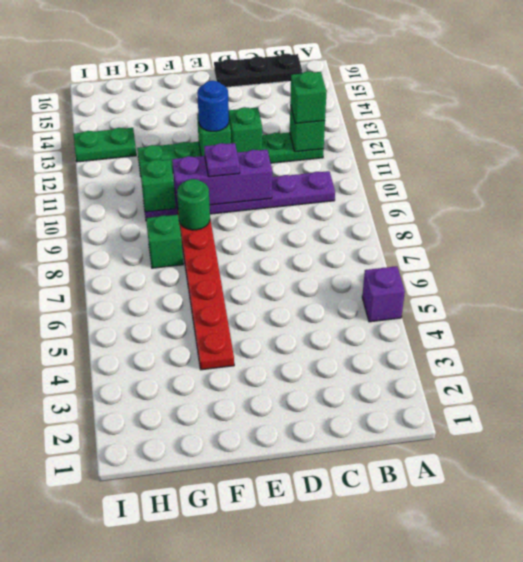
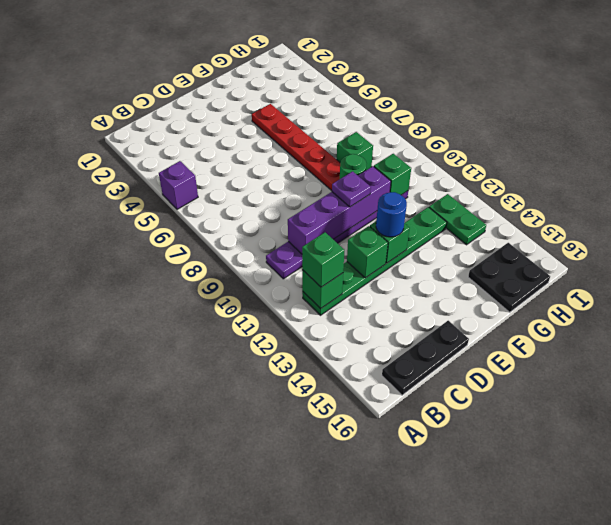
purple brick D10:F10 level 2 -> purple brick C10:F10 level 2
none -> black plate G15:H16 level 1
green plate H13:I13 level 1 -> green plate H12:H13 level 1

